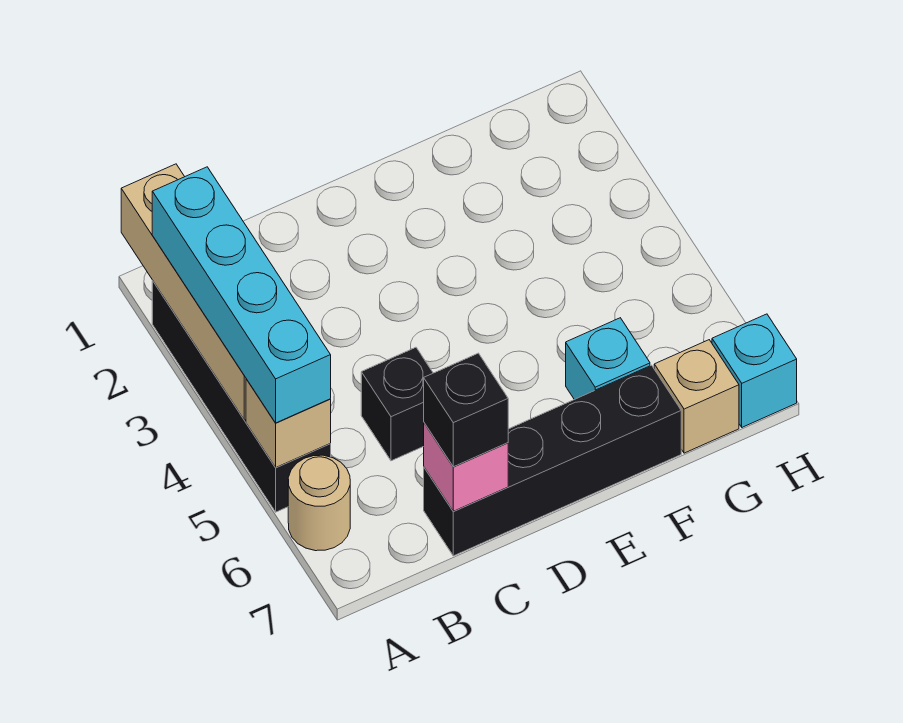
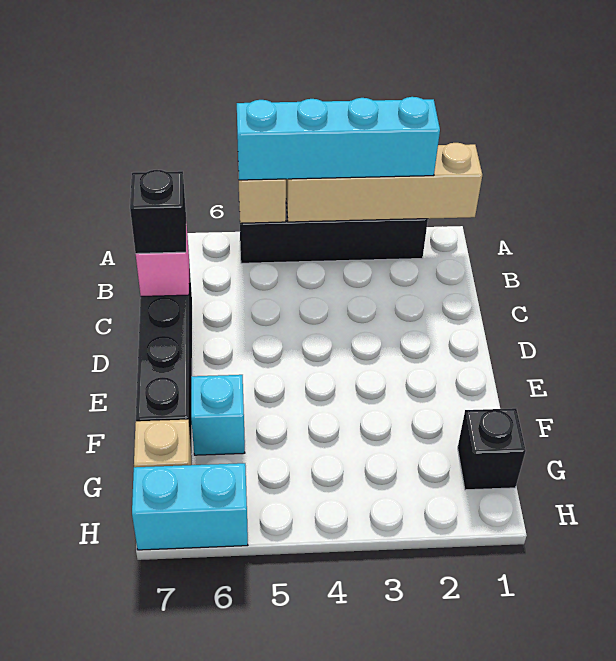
tan round brick A6 level 1 -> none
black brick C5 level 1 -> black brick G1 level 1
cyan brick H7 level 1 -> cyan brick H6:H7 level 1

